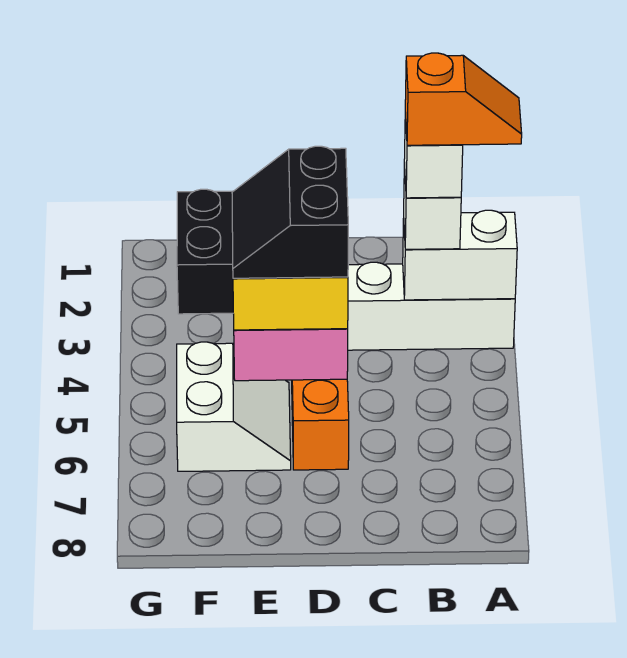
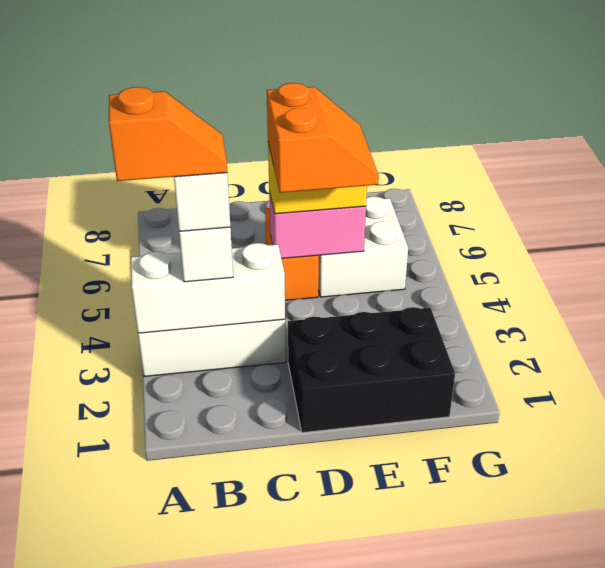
white brick A3:B3 level 2 -> white brick A3:C3 level 2
orange slope A3:B3 level 5 top B -> orange slope A3:B3 level 5 top A
black slope D4:E5 level 4 top D -> orange slope D4:E5 level 4 top D
white slope E5:F6 level 1 top F -> white brick E5:F6 level 1

